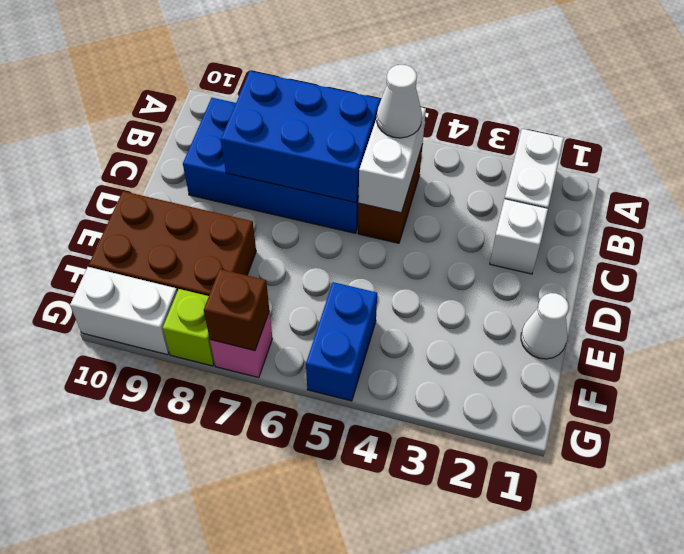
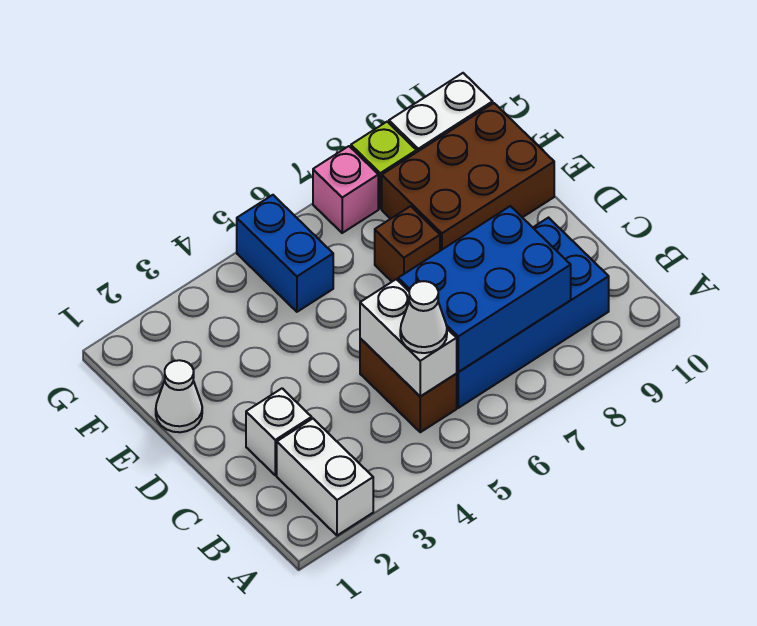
brown brick G7 level 2 -> brown brick E7 level 1

